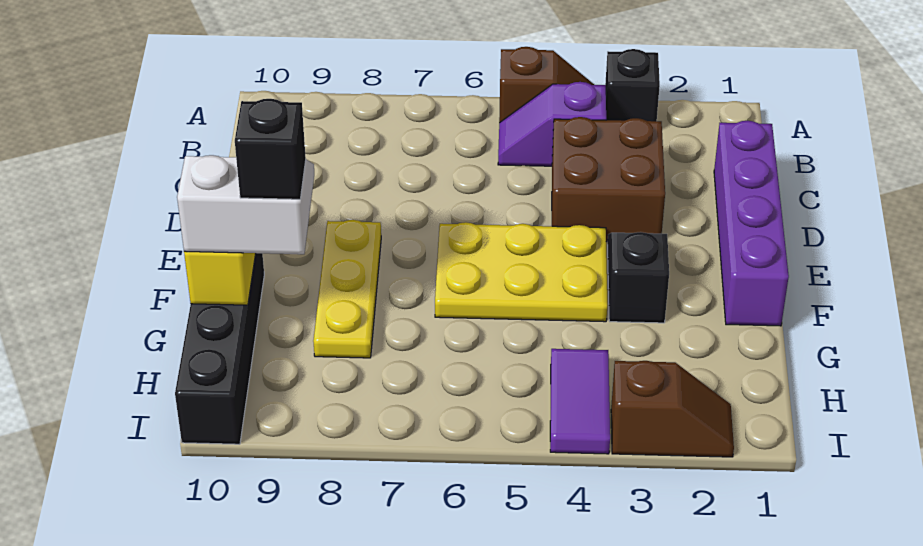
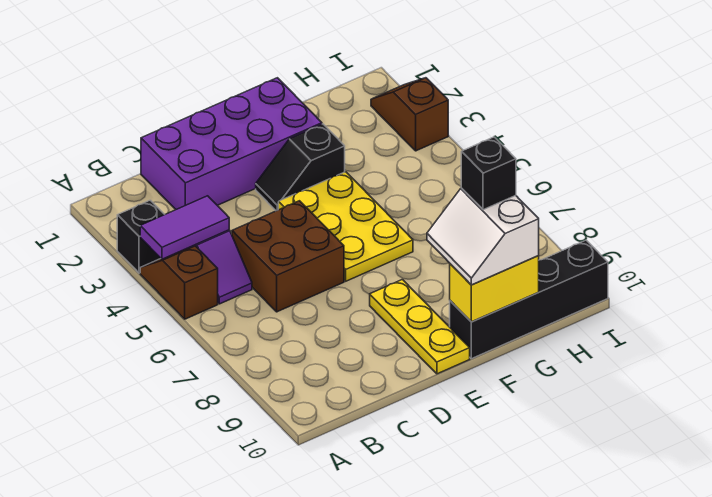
purple brick C1:F1 level 1 -> purple brick C1:F2 level 1
brown brick C3:D4 level 1 -> brown brick C5:D6 level 1
yellow plate E8:G8 level 1 -> yellow plate E8:E10 level 1
purple tile H4:I4 level 1 -> purple tile A4:B4 level 2

